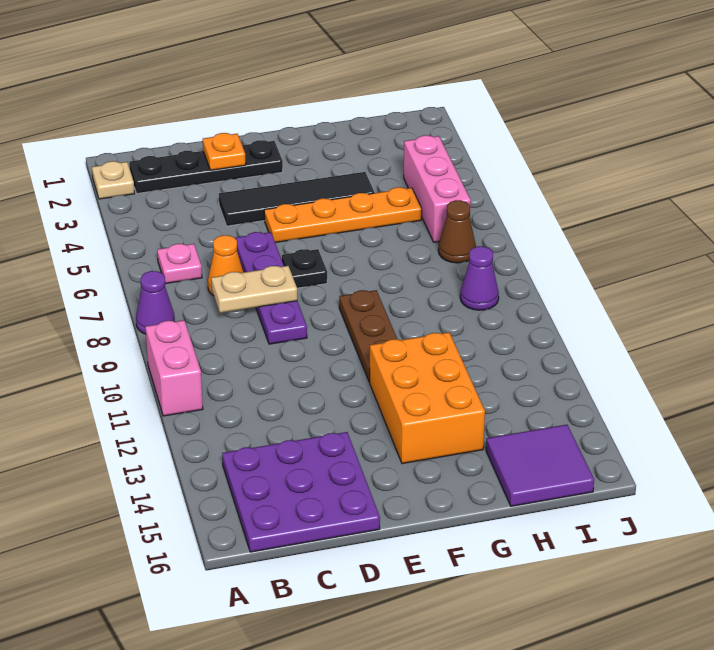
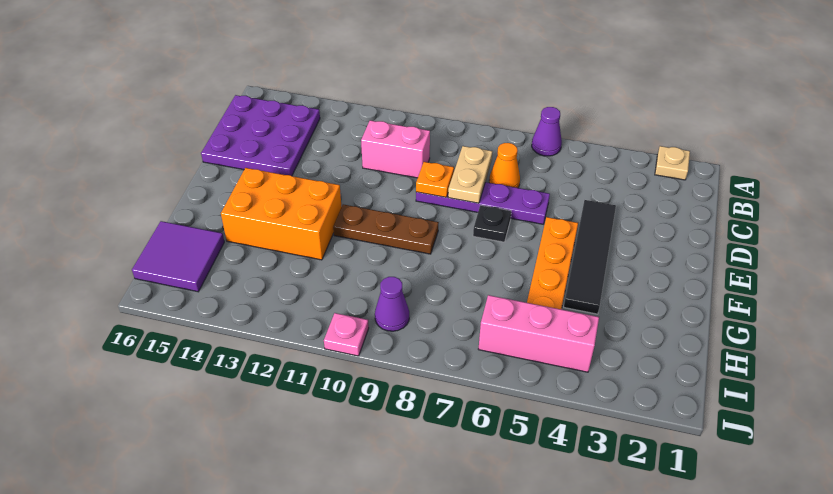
purple cone A8 level 1 -> purple cone A6 level 1
pink brick A10:A11 level 1 -> pink brick C10:C11 level 1
black plate B2:E2 level 1 -> none
pink plate B6 level 1 -> pink plate J10 level 1
orange plate D2 level 2 -> orange plate D9 level 2
brown cone I7 level 1 -> none

